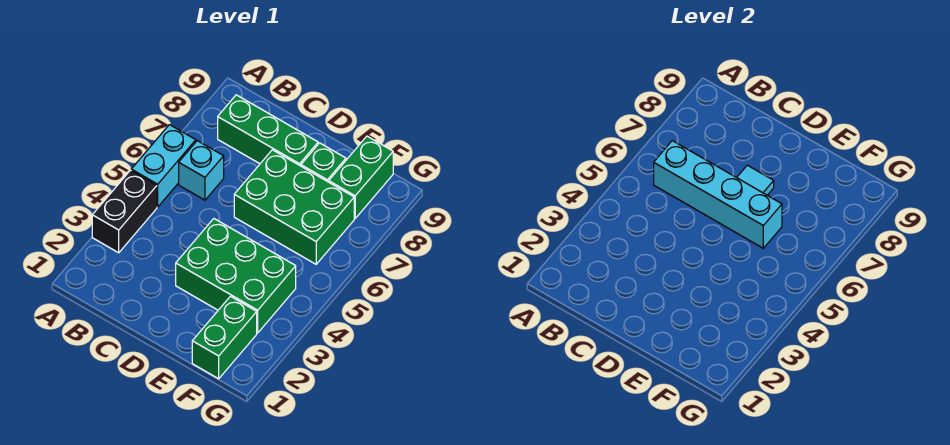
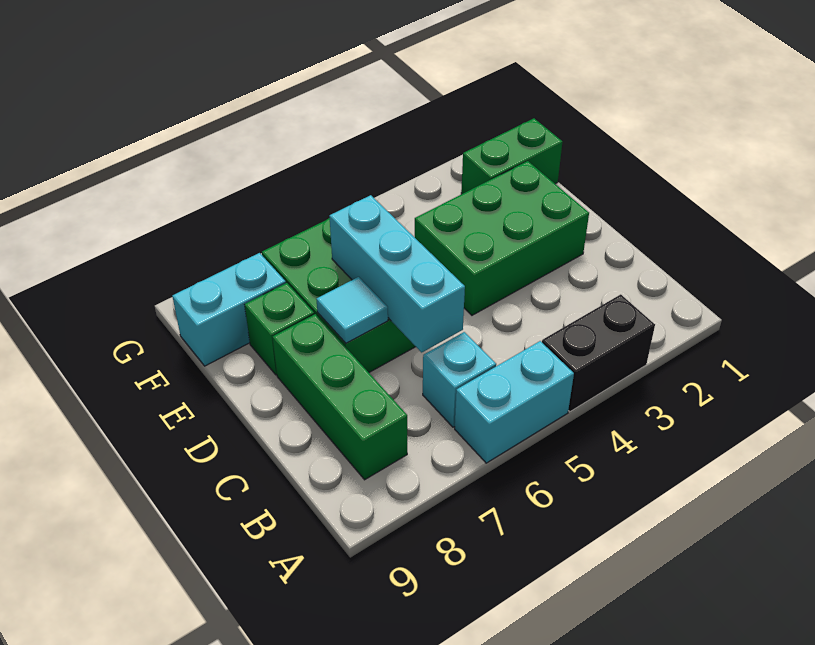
cyan brick B6:E6 level 2 -> cyan brick C6:E6 level 2
green brick D3:F4 level 1 -> green brick D2:E4 level 1
green brick F8:F9 level 1 -> cyan brick F8:F9 level 1

